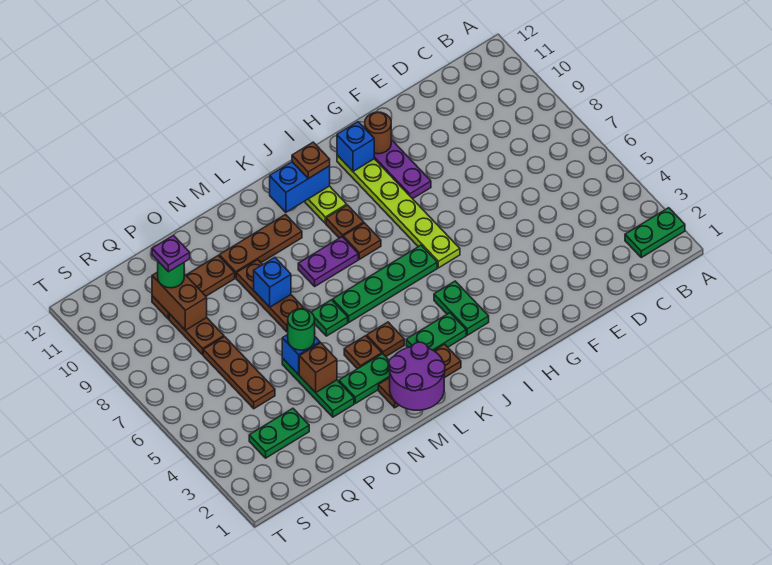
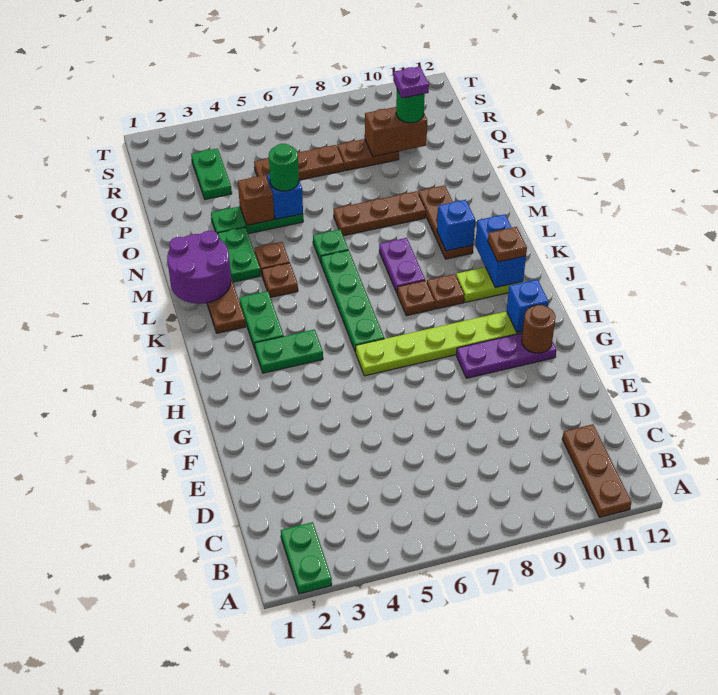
blue brick N8 level 2 -> blue brick L10 level 2
brown plate O10:Q10 level 1 -> brown plate A11:C11 level 1

